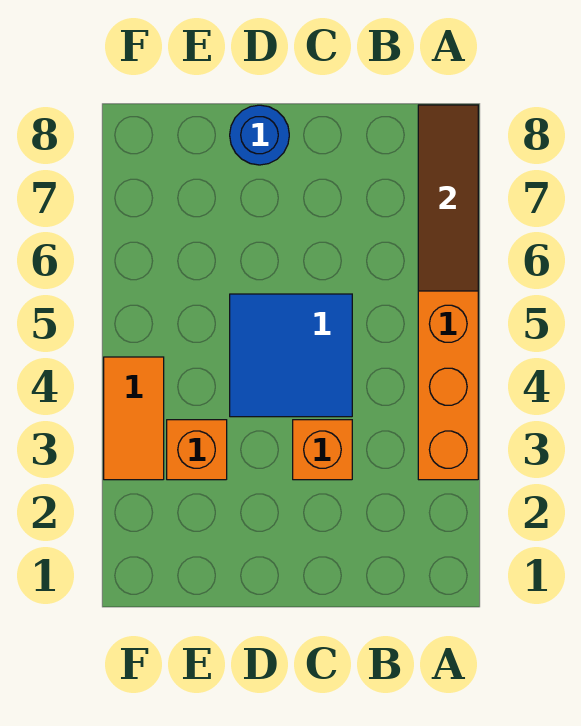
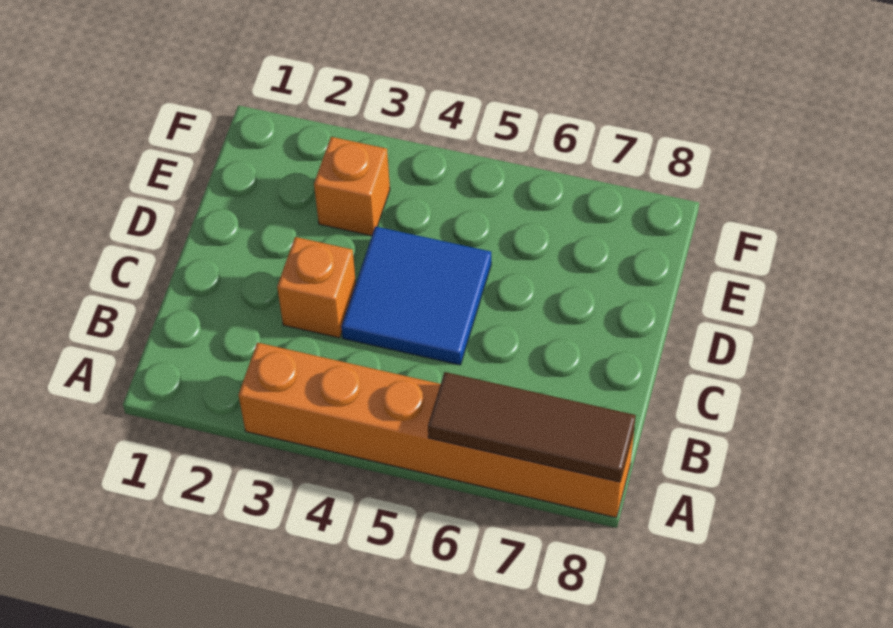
blue round brick D8 level 1 -> none
orange tile F3:F4 level 1 -> none

